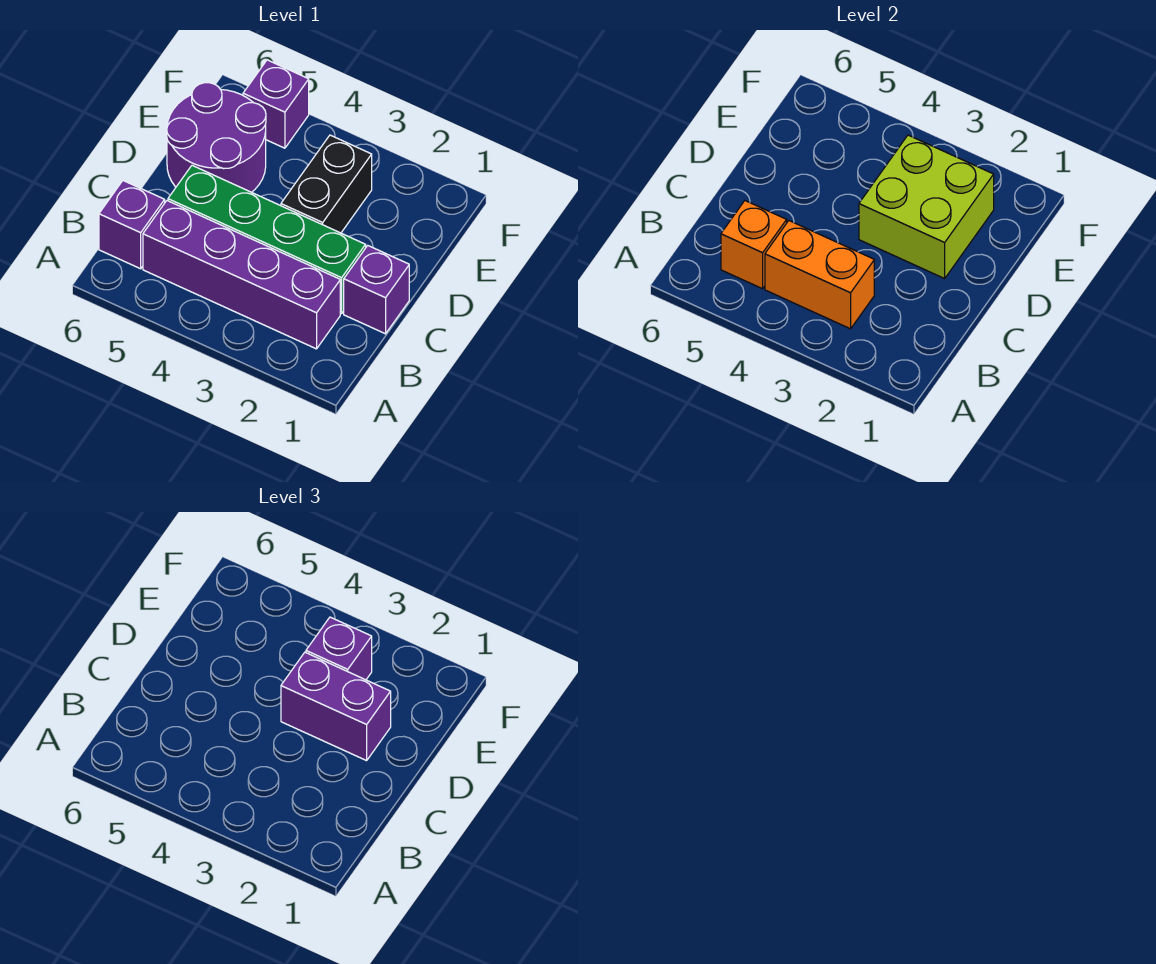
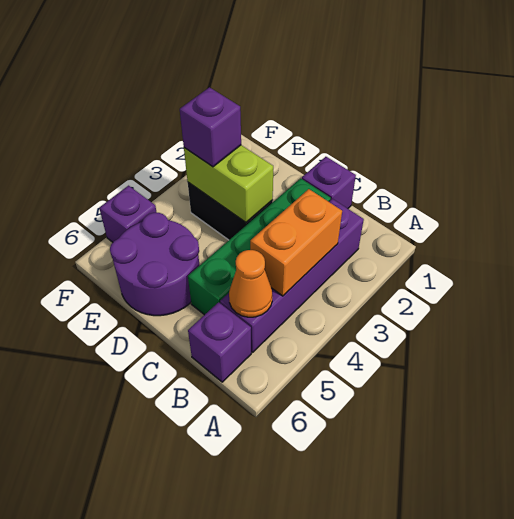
orange brick B5 level 2 -> orange cone B5 level 2
lime brick D2:E3 level 2 -> lime brick D3:E3 level 2
purple brick D2:D3 level 3 -> none

